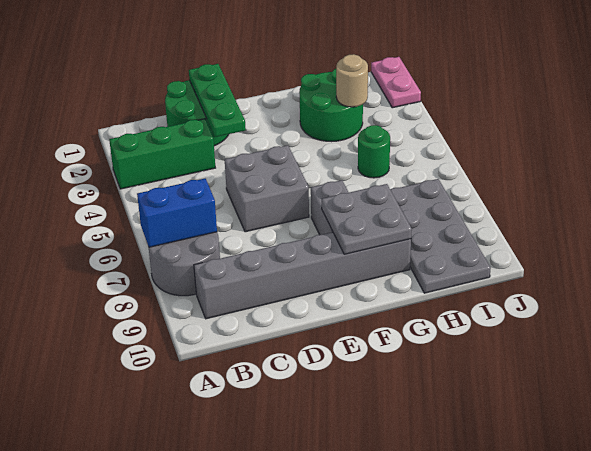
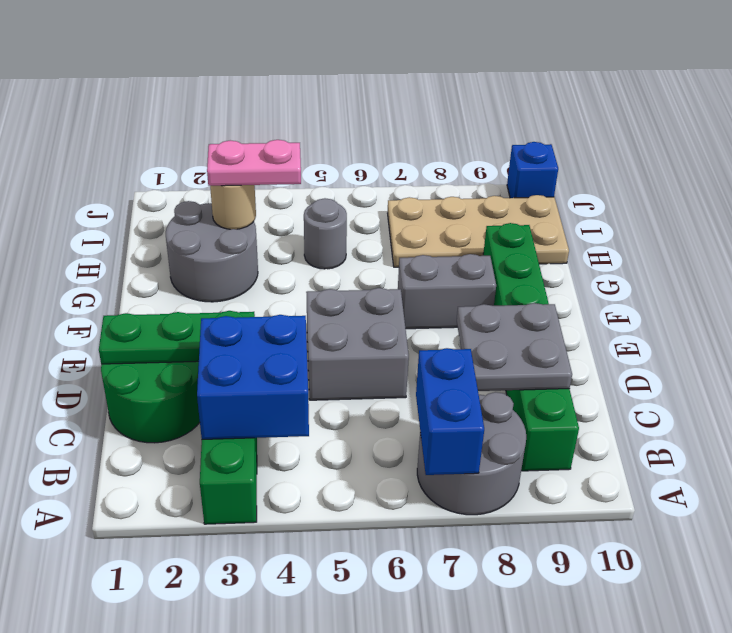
none -> blue brick B3:C4 level 2
grey brick B9:G9 level 1 -> green brick B9:G9 level 1
grey plate F8:G9 level 2 -> grey plate C8:D9 level 2
green round brick G2:H3 level 1 -> grey round brick G2:H3 level 1
green round brick H5 level 1 -> grey round brick H5 level 1
grey plate H7:I10 level 1 -> tan plate H7:I10 level 1
pink plate J1:J2 level 1 -> pink plate H3:H4 level 3
none -> blue brick J10 level 1

